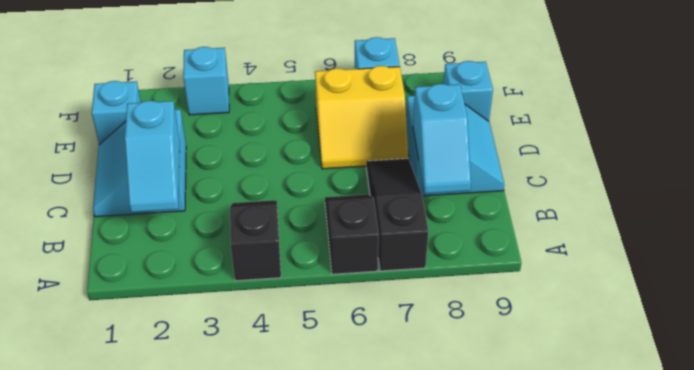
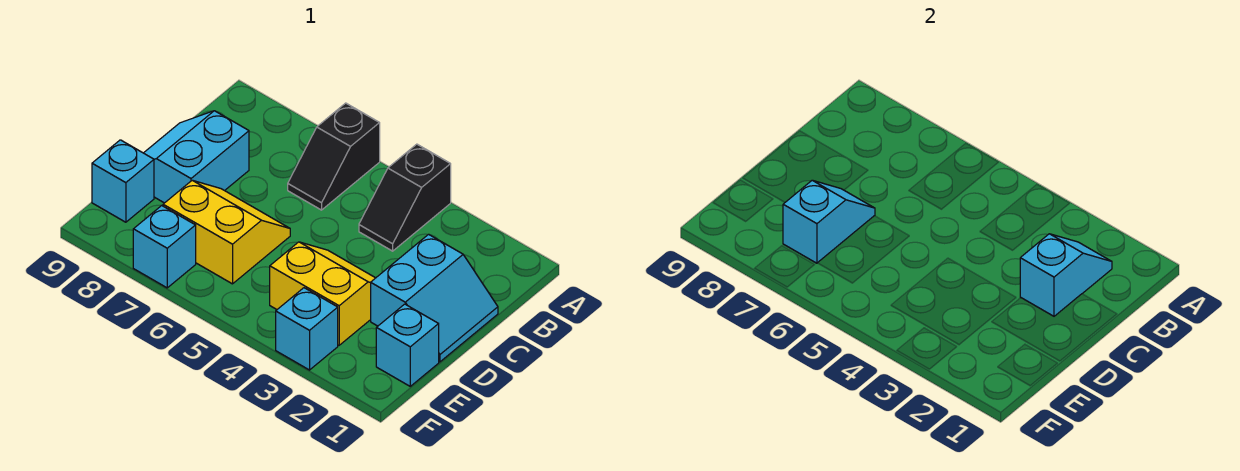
black slope A7:C7 level 1 top A -> none
cyan slope B8:C8 level 2 top C -> cyan slope D7:E7 level 2 top E
none -> yellow slope D3:E4 level 1 top E

